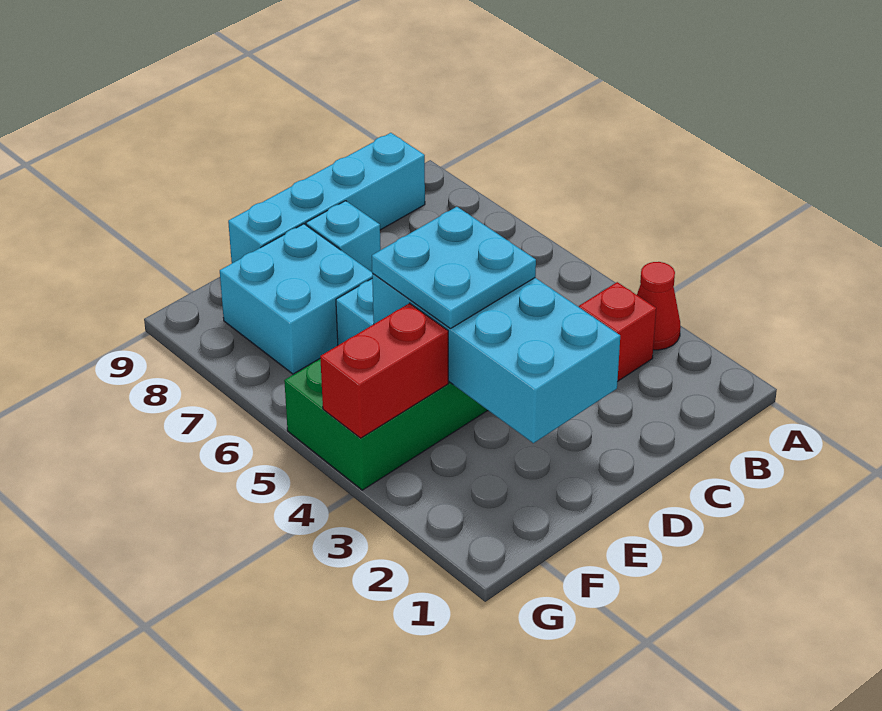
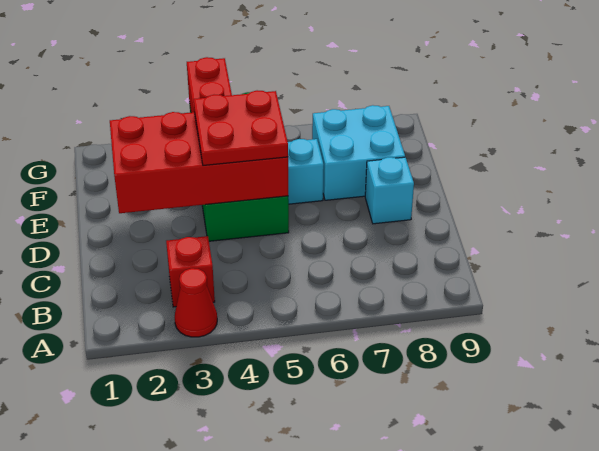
cyan brick B9:E9 level 1 -> none
cyan brick D2:E5 level 2 -> red brick D2:E5 level 2
cyan plate D4:E5 level 3 -> red plate D4:E5 level 3

